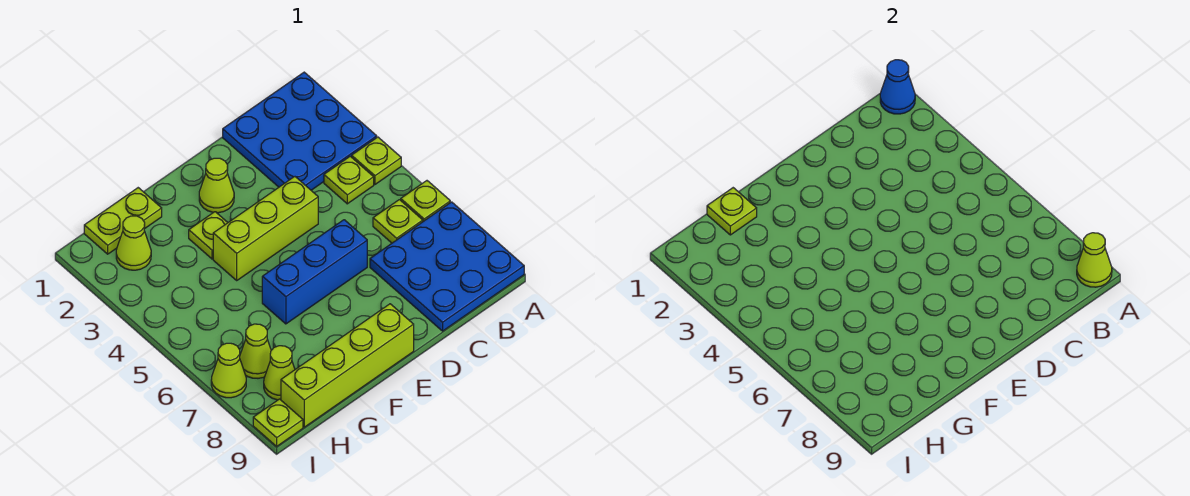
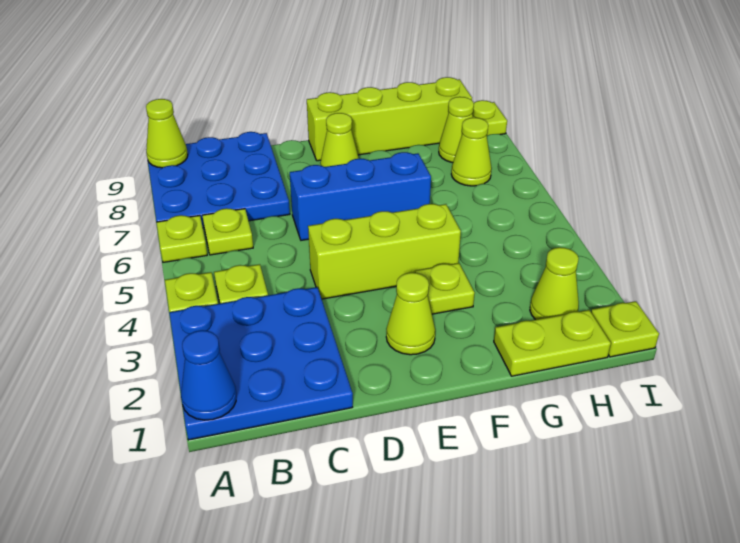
lime plate G1 level 2 -> lime plate I1 level 1
lime cone I7 level 1 -> lime cone E8 level 1

